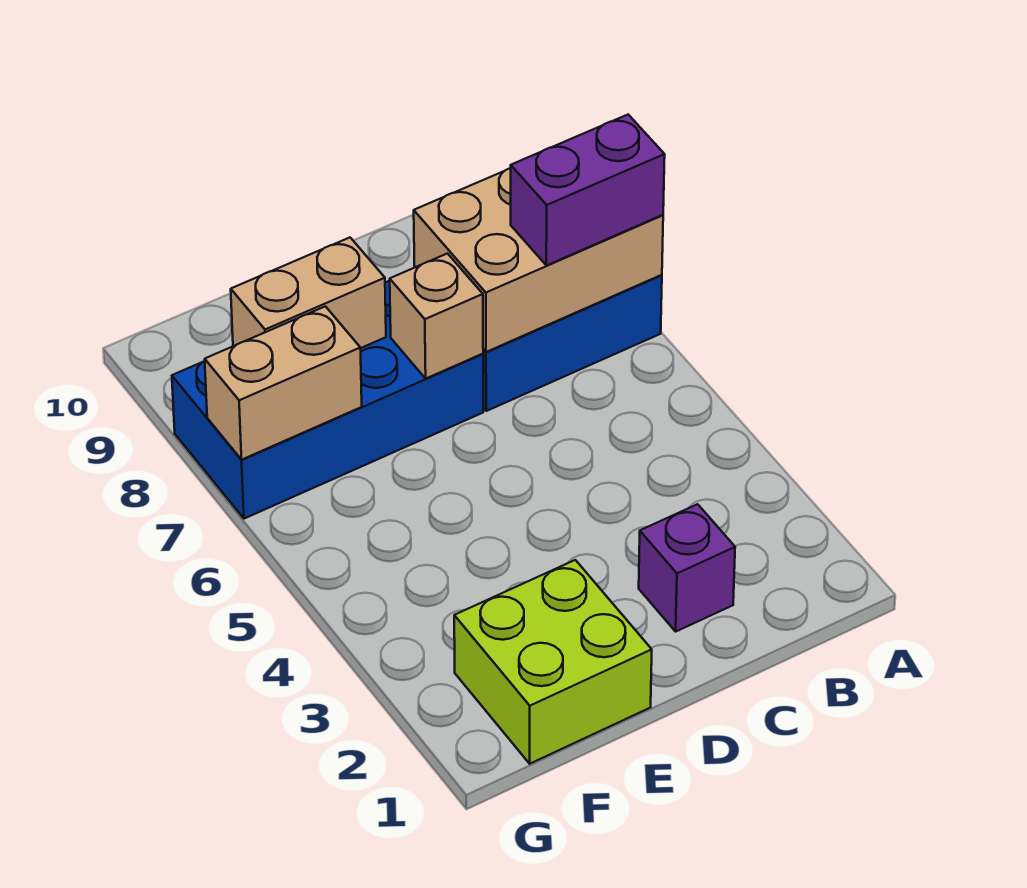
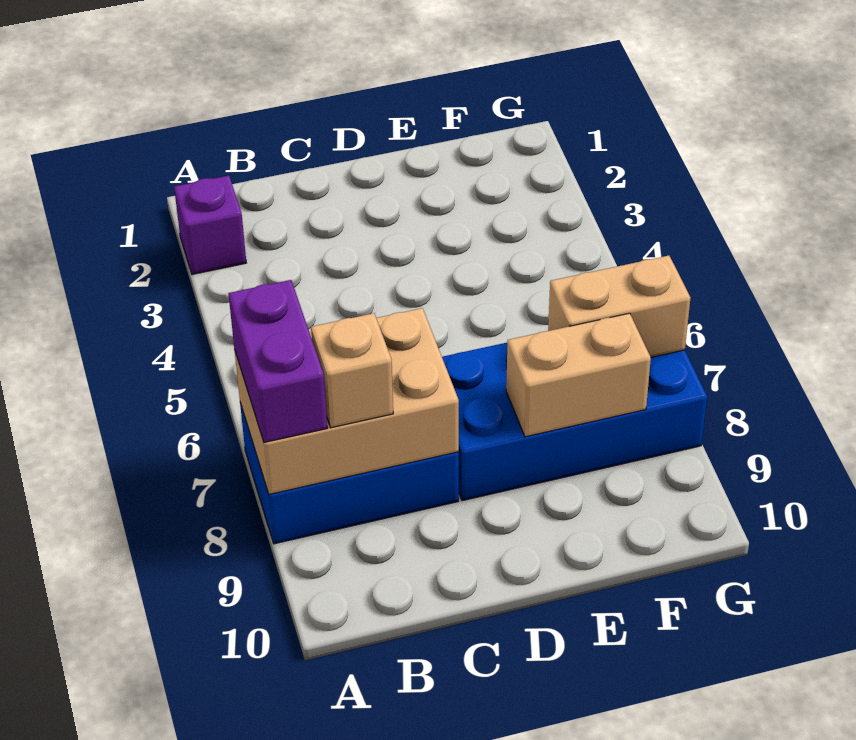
purple brick A7:B7 level 3 -> purple brick A7:A8 level 3
purple brick C2 level 1 -> purple brick A2 level 1
tan brick D7 level 2 -> tan brick B8 level 3
lime brick E1:F2 level 1 -> none

